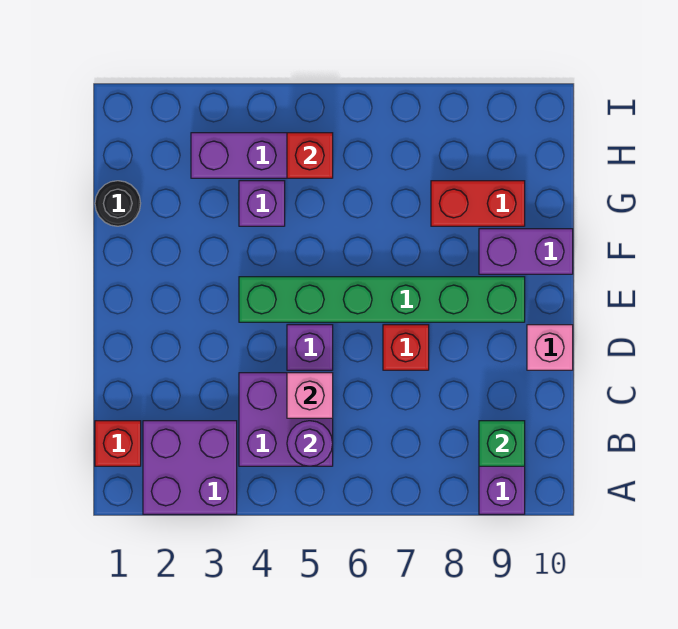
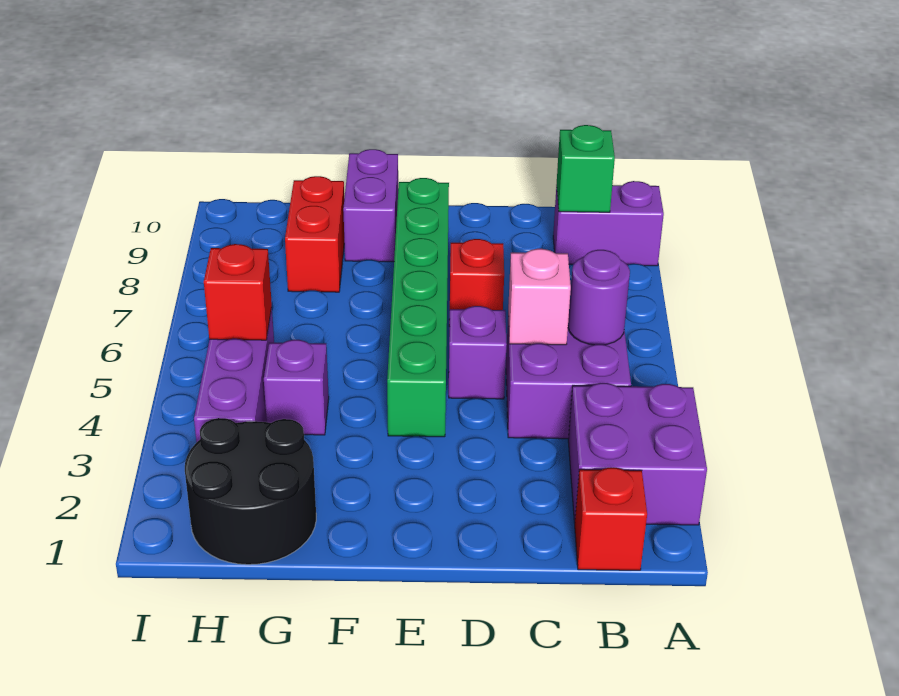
pink brick D10 level 1 -> none
black round brick G1 level 1 -> black round brick G1:H2 level 1

